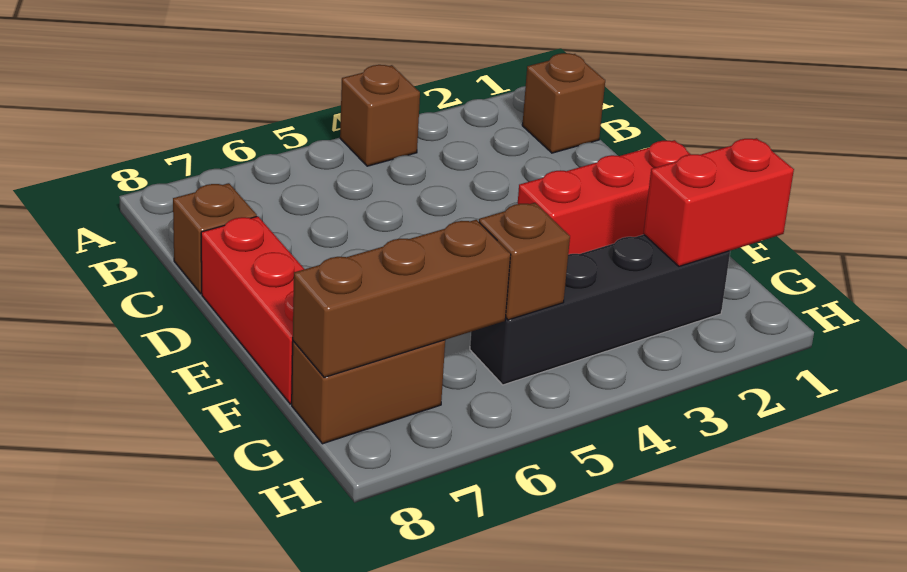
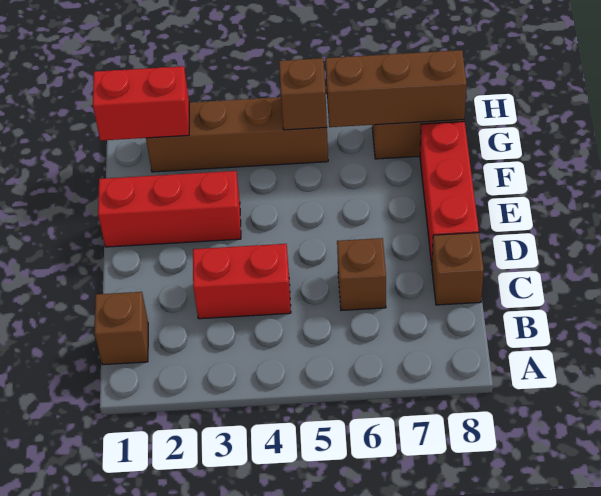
brown brick A4 level 1 -> brown brick C6 level 1
none -> red brick C3:C4 level 1
black brick G2:G5 level 1 -> brown brick G2:G5 level 1

